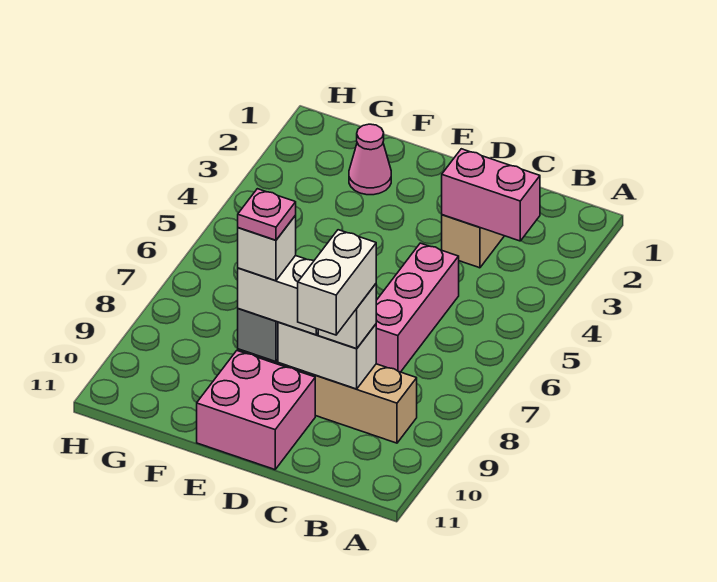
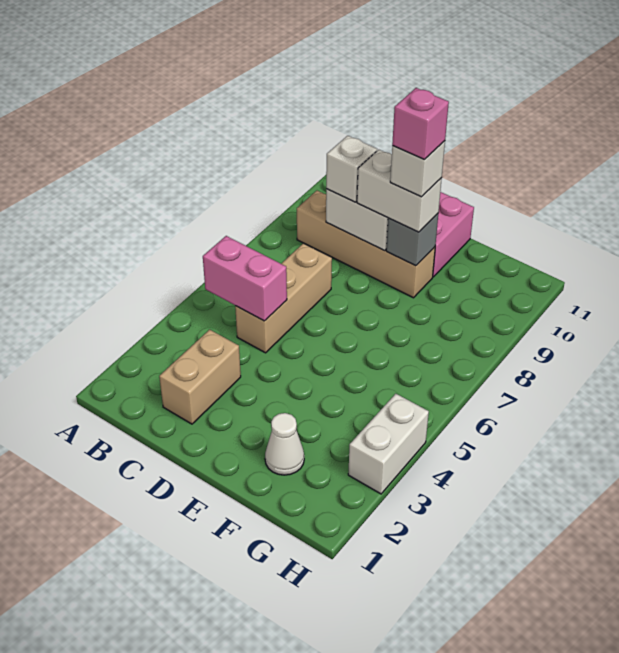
pink brick B3:C3 level 2 -> pink brick B5:C5 level 2
pink brick C5:C7 level 1 -> tan brick C5:C7 level 1
white brick C9:C10 level 4 -> white brick H3:H4 level 1
pink plate E9 level 5 -> pink brick E9 level 5
pink cone F2 level 1 -> white cone F2 level 1

